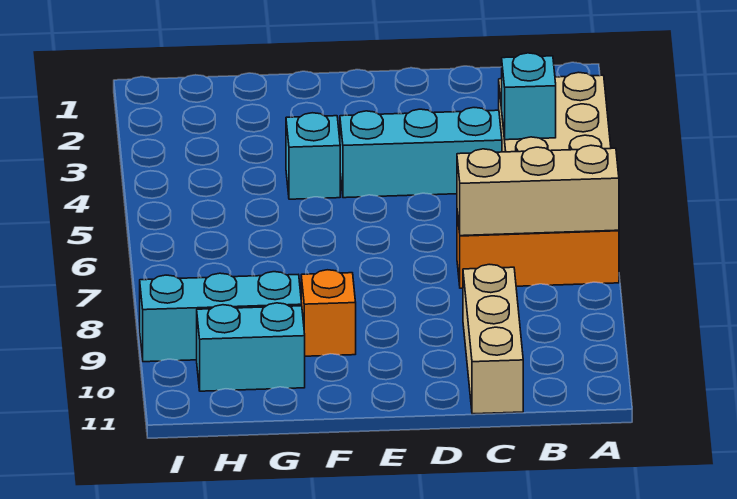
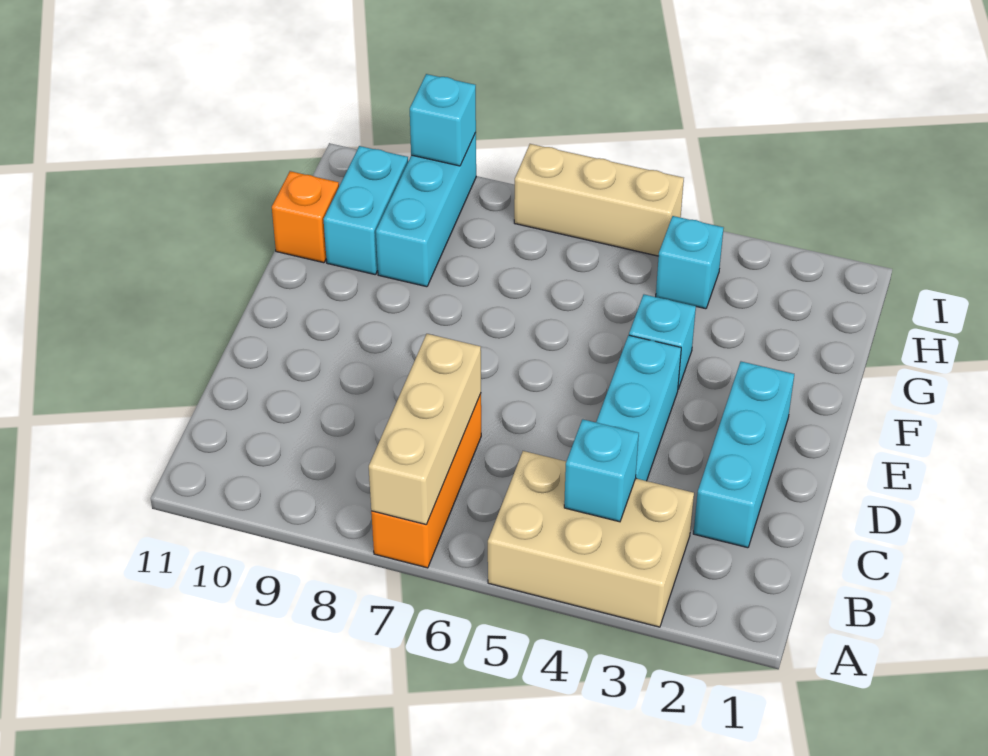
none -> cyan brick C2:E2 level 1
tan brick C9:C11 level 1 -> tan brick I5:I7 level 1
orange brick F9 level 1 -> orange brick G11 level 1
none -> cyan brick H4 level 1
none -> cyan brick I9 level 2

